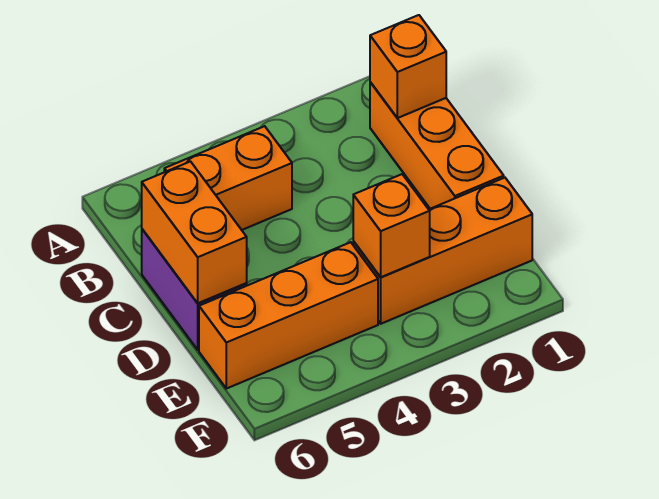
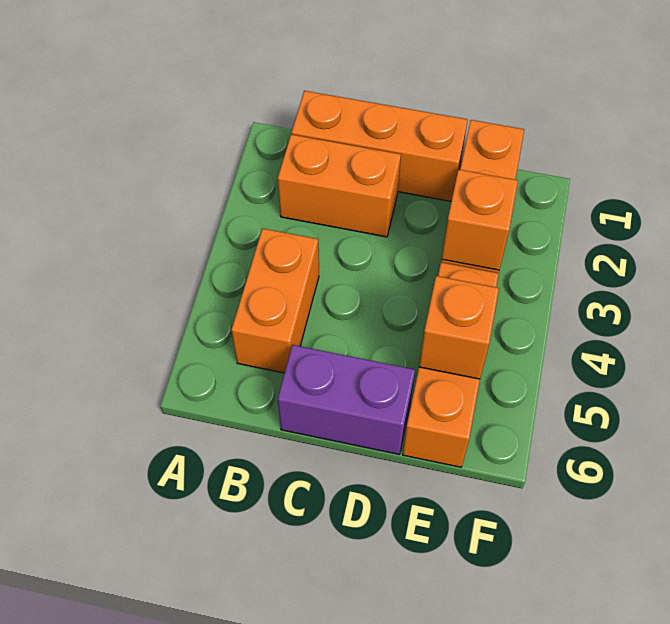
orange brick B1 level 2 -> orange brick E5 level 2
orange brick C6:D6 level 2 -> orange brick B2:C2 level 1

